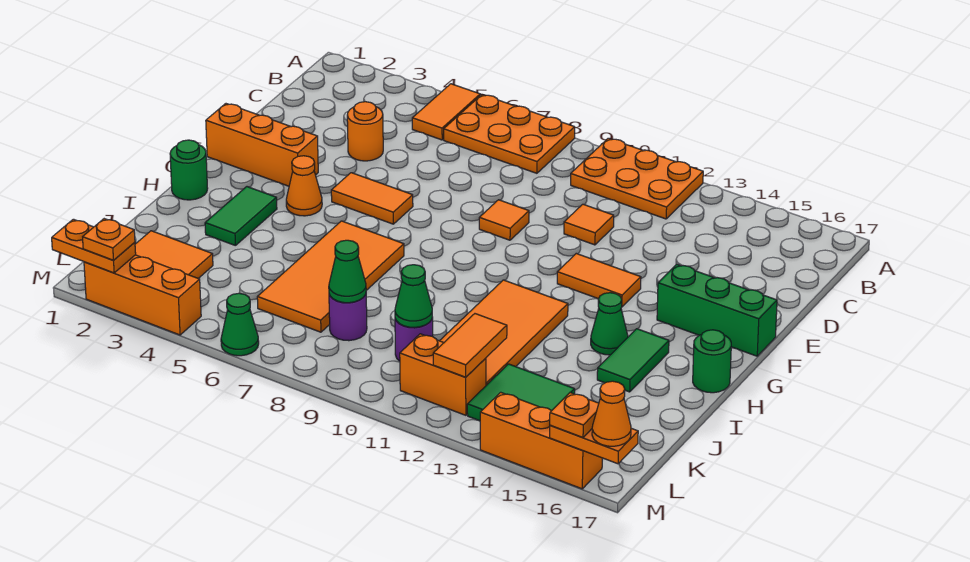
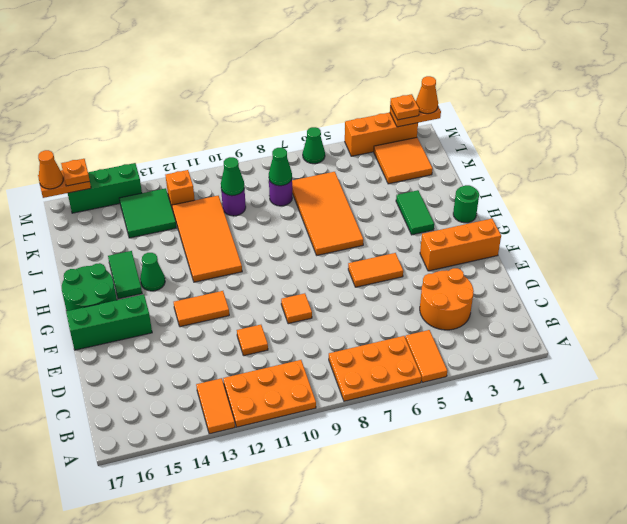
orange round brick D4 level 1 -> orange round brick C3:D4 level 1
orange cone G4 level 1 -> orange cone M1 level 3
green round brick H17 level 1 -> green round brick G16:H17 level 1
orange tile K12:L12 level 2 -> orange tile A13:B13 level 1
orange brick L11:L12 level 1 -> orange brick L12 level 1
orange brick M14:M16 level 1 -> green brick M14:M16 level 1

